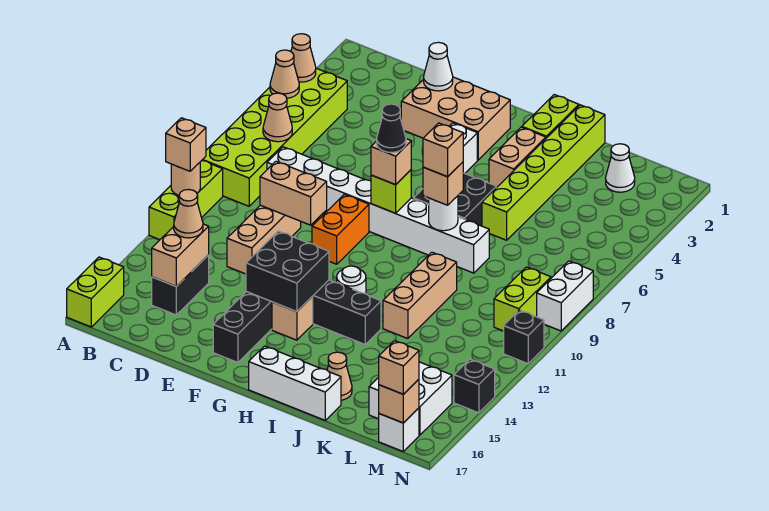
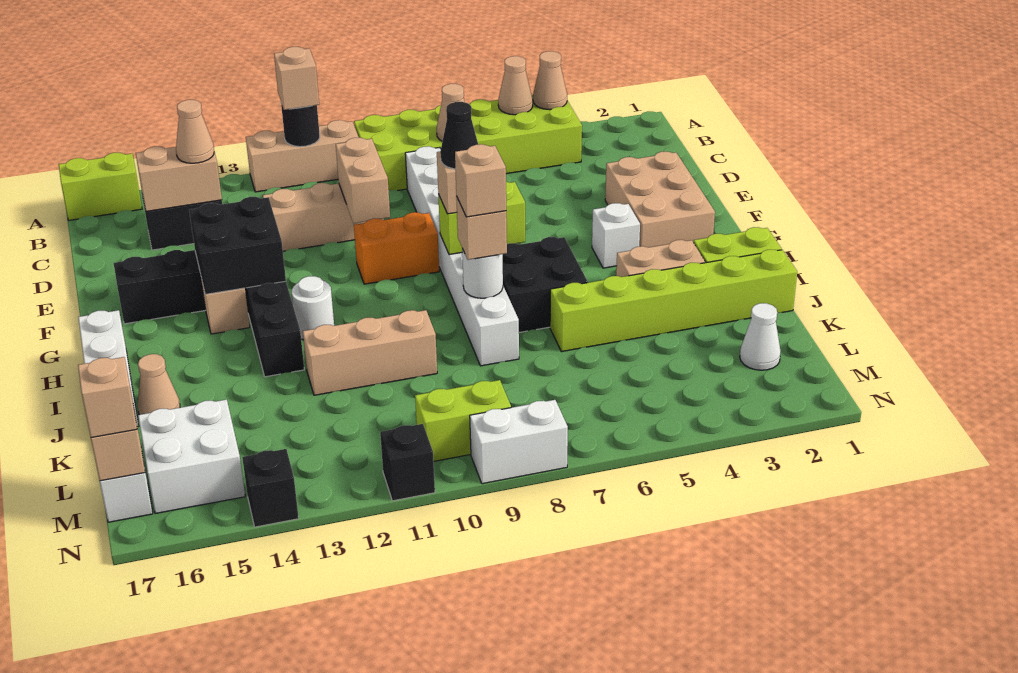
lime brick A10:A12 level 1 -> tan brick A10:A12 level 1
tan round brick A11 level 2 -> black round brick A11 level 2
white cone E2 level 2 -> none
lime brick G8 level 2 -> lime brick G7:G8 level 2

